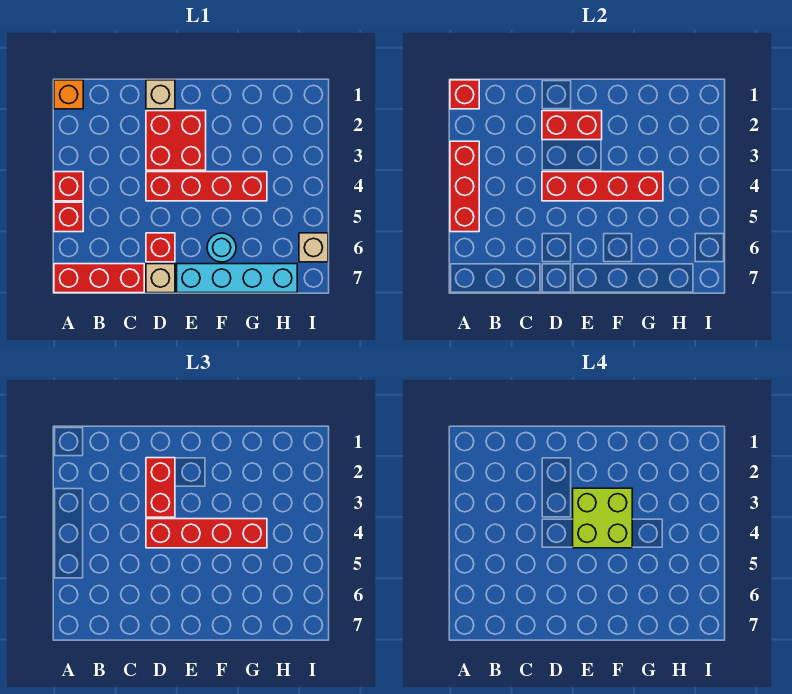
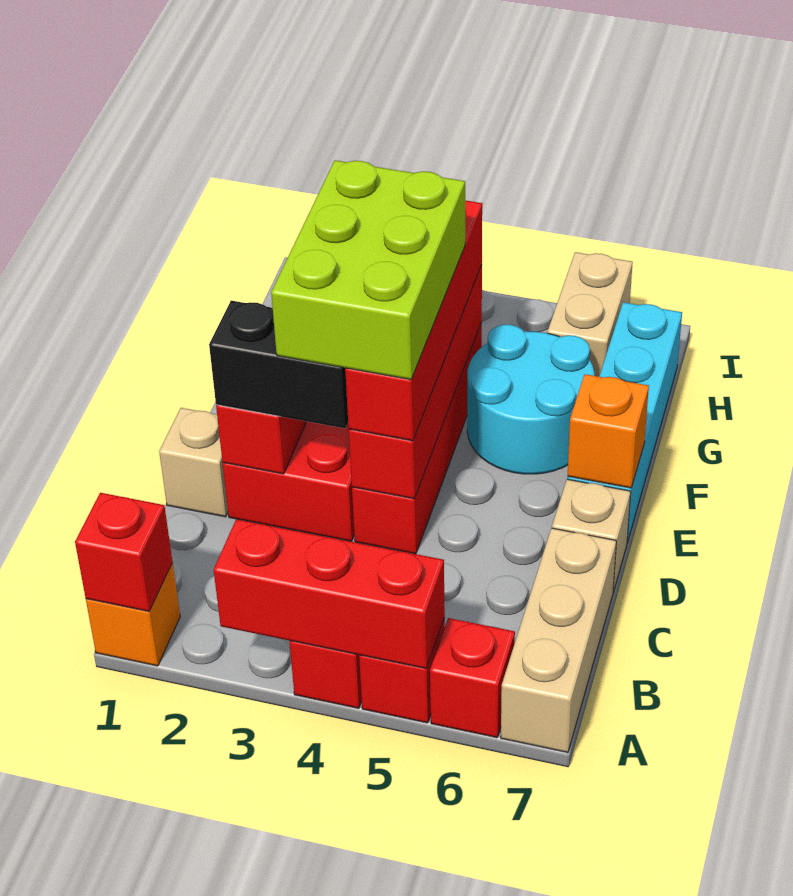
red brick A7:C7 level 1 -> tan brick A7:C7 level 1
red brick D2:D3 level 3 -> black brick D2:D3 level 3
red brick D6 level 1 -> red brick A6 level 1
lime brick E3:F4 level 4 -> lime brick D3:F4 level 4
none -> orange brick E7 level 2
cyan round brick F6 level 1 -> cyan round brick F5:G6 level 1
tan brick I6 level 1 -> tan brick H6:I6 level 1

